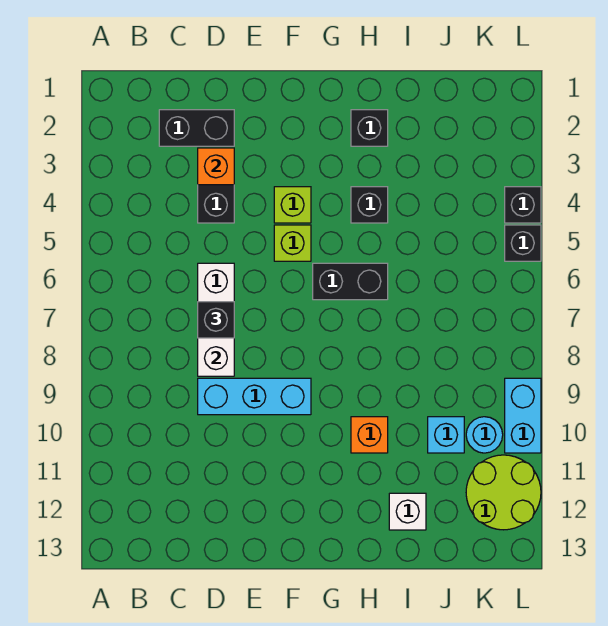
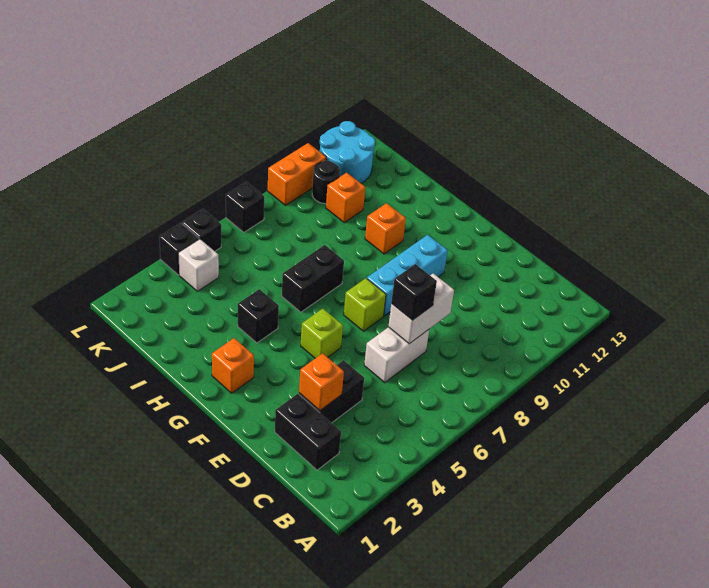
cyan brick D9:F9 level 1 -> cyan brick F8:F10 level 1
lime brick F4 level 1 -> lime brick F7 level 1
none -> orange brick G2 level 1
black brick G6:H6 level 1 -> black brick H6:H7 level 1
black brick H2 level 1 -> black brick L7 level 1
white brick I12 level 1 -> white brick K4 level 1
cyan brick J10 level 1 -> orange brick J10 level 1
cyan round brick K10 level 1 -> black round brick K10 level 1
lime round brick K11:L12 level 1 -> cyan round brick K11:L12 level 1
cyan brick L9:L10 level 1 -> orange brick L9:L10 level 1

